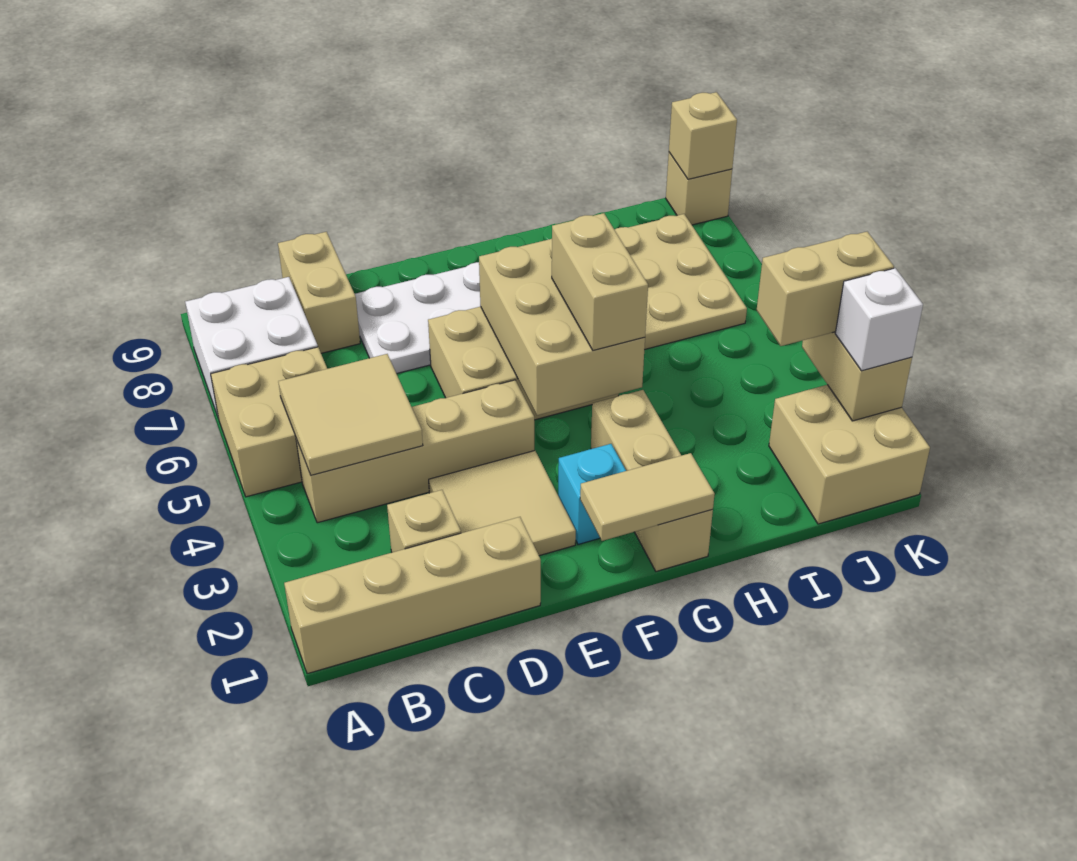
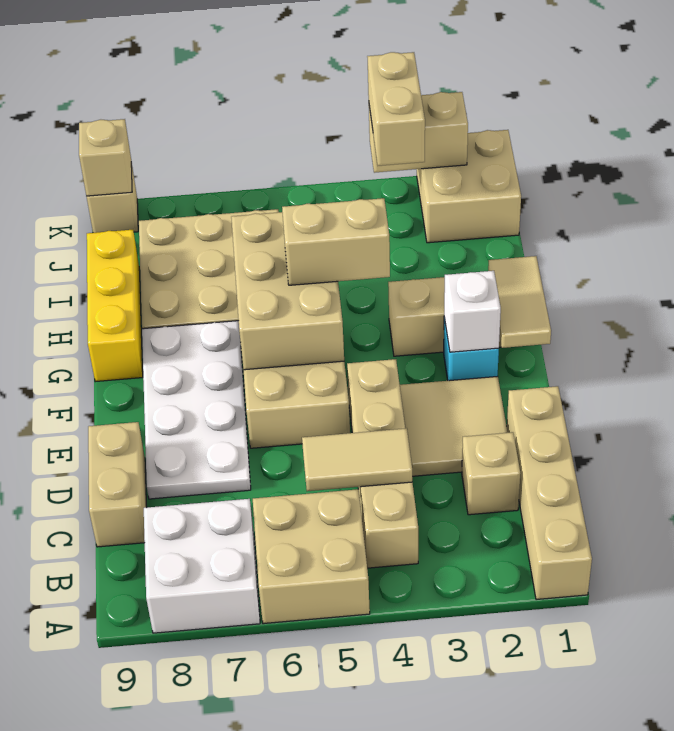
tan tile B4:C5 level 2 -> tan tile C4:C5 level 2
tan brick C8:C9 level 1 -> tan brick C9:D9 level 1
tan brick F4:G6 level 2 -> tan brick F5:H6 level 2
none -> yellow brick G9:I9 level 1
white brick K2 level 3 -> white brick F2 level 2

